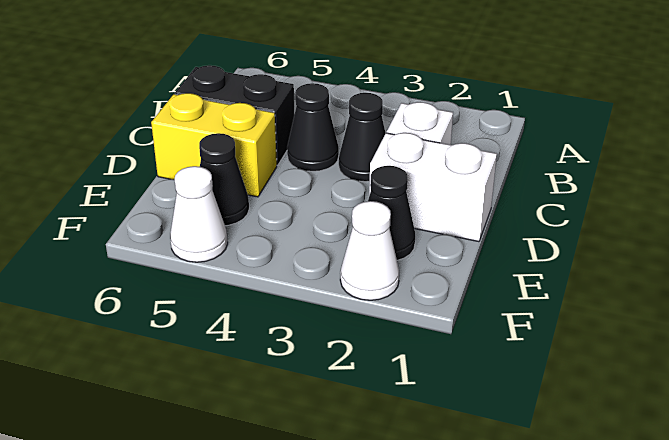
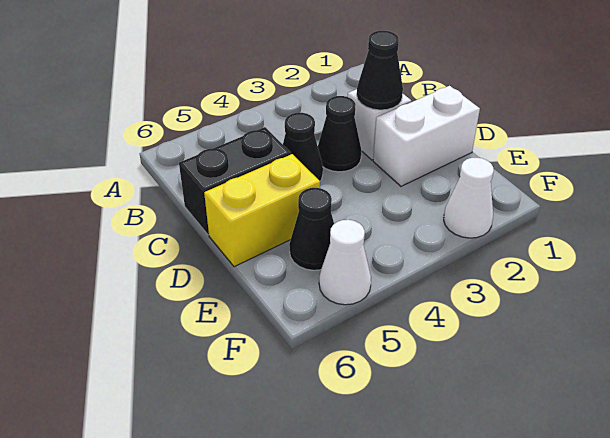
black cone E2 level 1 -> black cone C2 level 2

